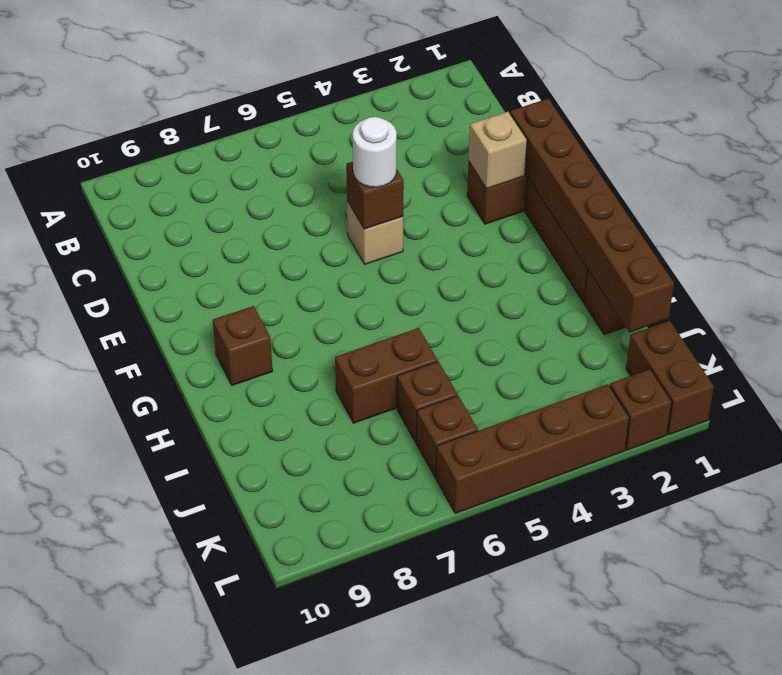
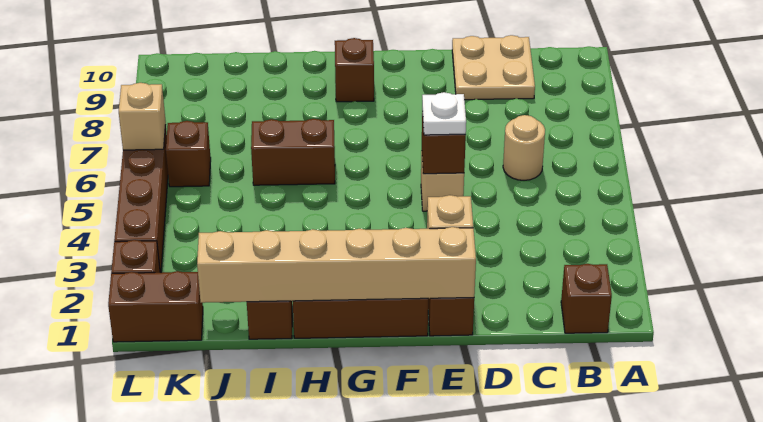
none -> tan round brick C6 level 1
none -> tan plate C9:D10 level 1
brown brick E1:J1 level 2 -> tan brick E1:J1 level 2
white round brick E5 level 3 -> white plate E5 level 3
brown brick I6:I7 level 1 -> brown brick H6:I6 level 1
brown brick J6 level 1 -> brown brick B1 level 1
none -> tan brick L6 level 2

